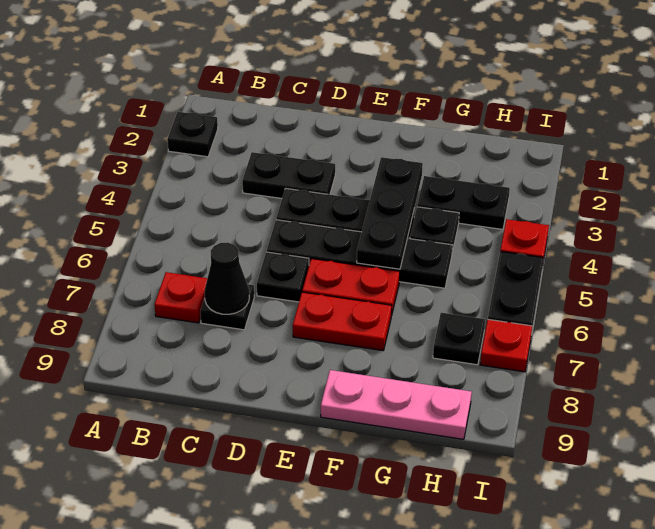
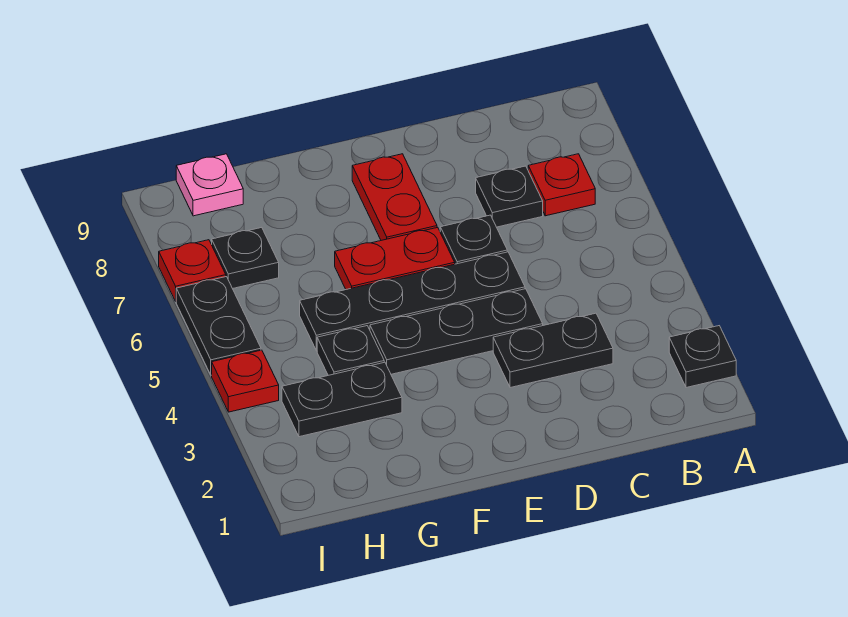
black cone C7 level 2 -> none
red plate E7:F7 level 1 -> red plate E7:E8 level 1
black plate F3:F5 level 2 -> none
pink plate F9:H9 level 1 -> pink plate H9 level 1

